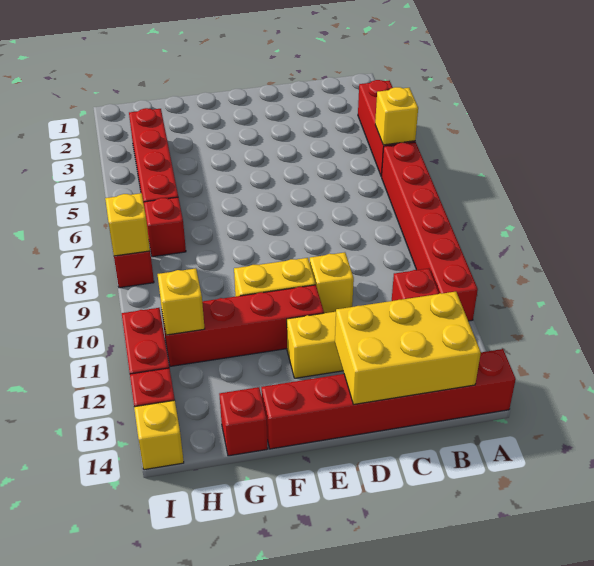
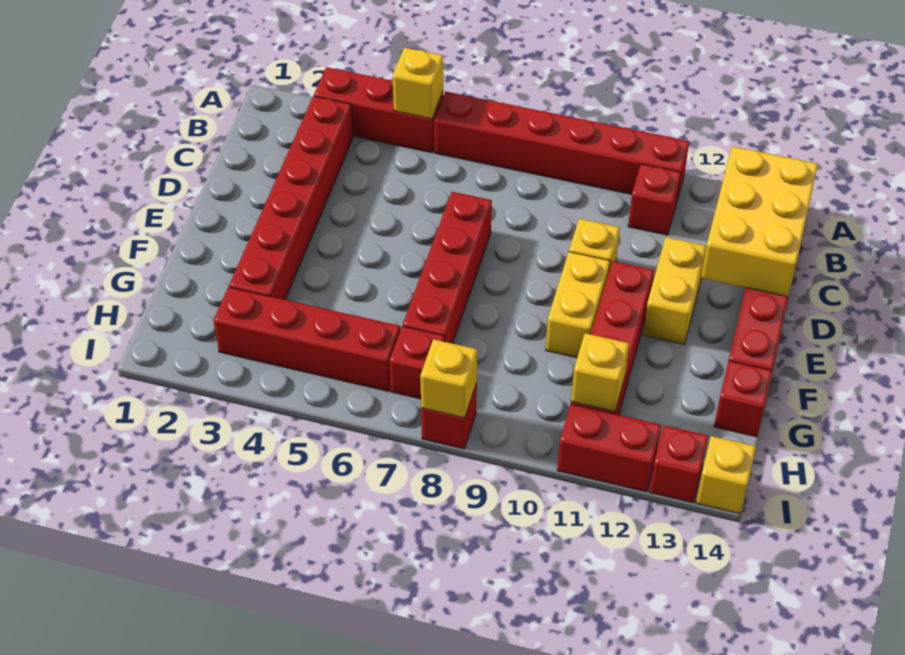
none -> red brick B3:G3 level 1
none -> red brick D7:G7 level 1

